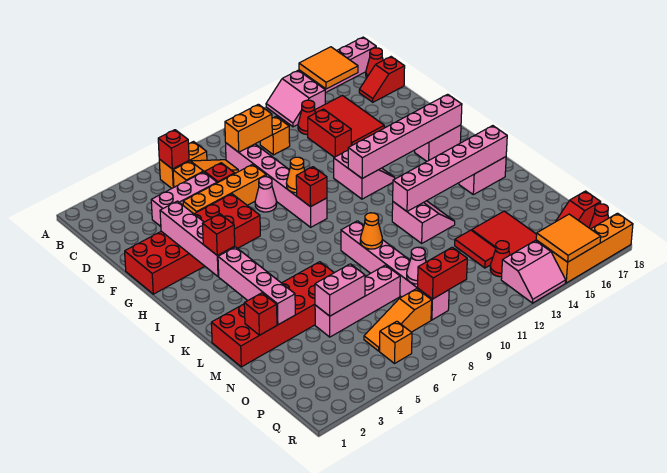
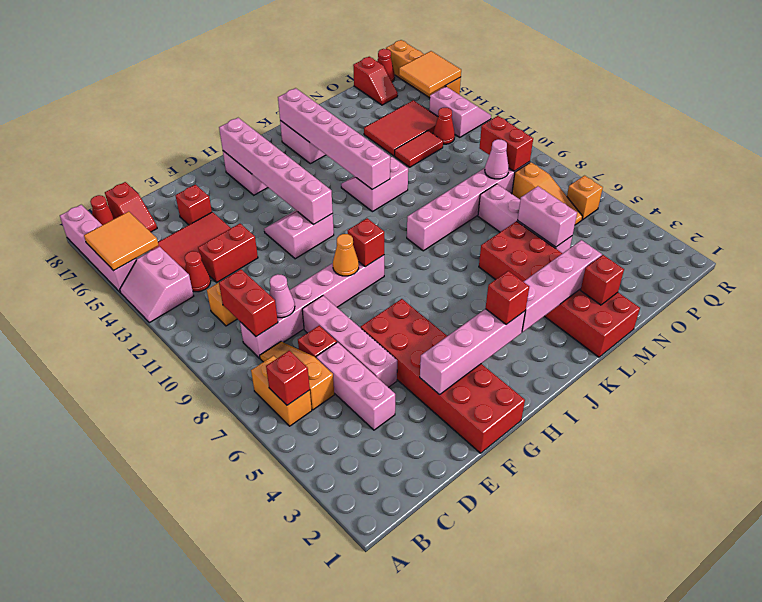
pink slope A13:B14 level 1 top 14 -> pink slope A13:B14 level 1 top B
orange brick C9:C10 level 2 -> red brick C9:C10 level 2
orange brick E5:E8 level 1 -> pink brick E5:E8 level 1
none -> red brick E16 level 1
pink cone F8 level 1 -> pink cone D9 level 2
orange cone L9 level 2 -> none

